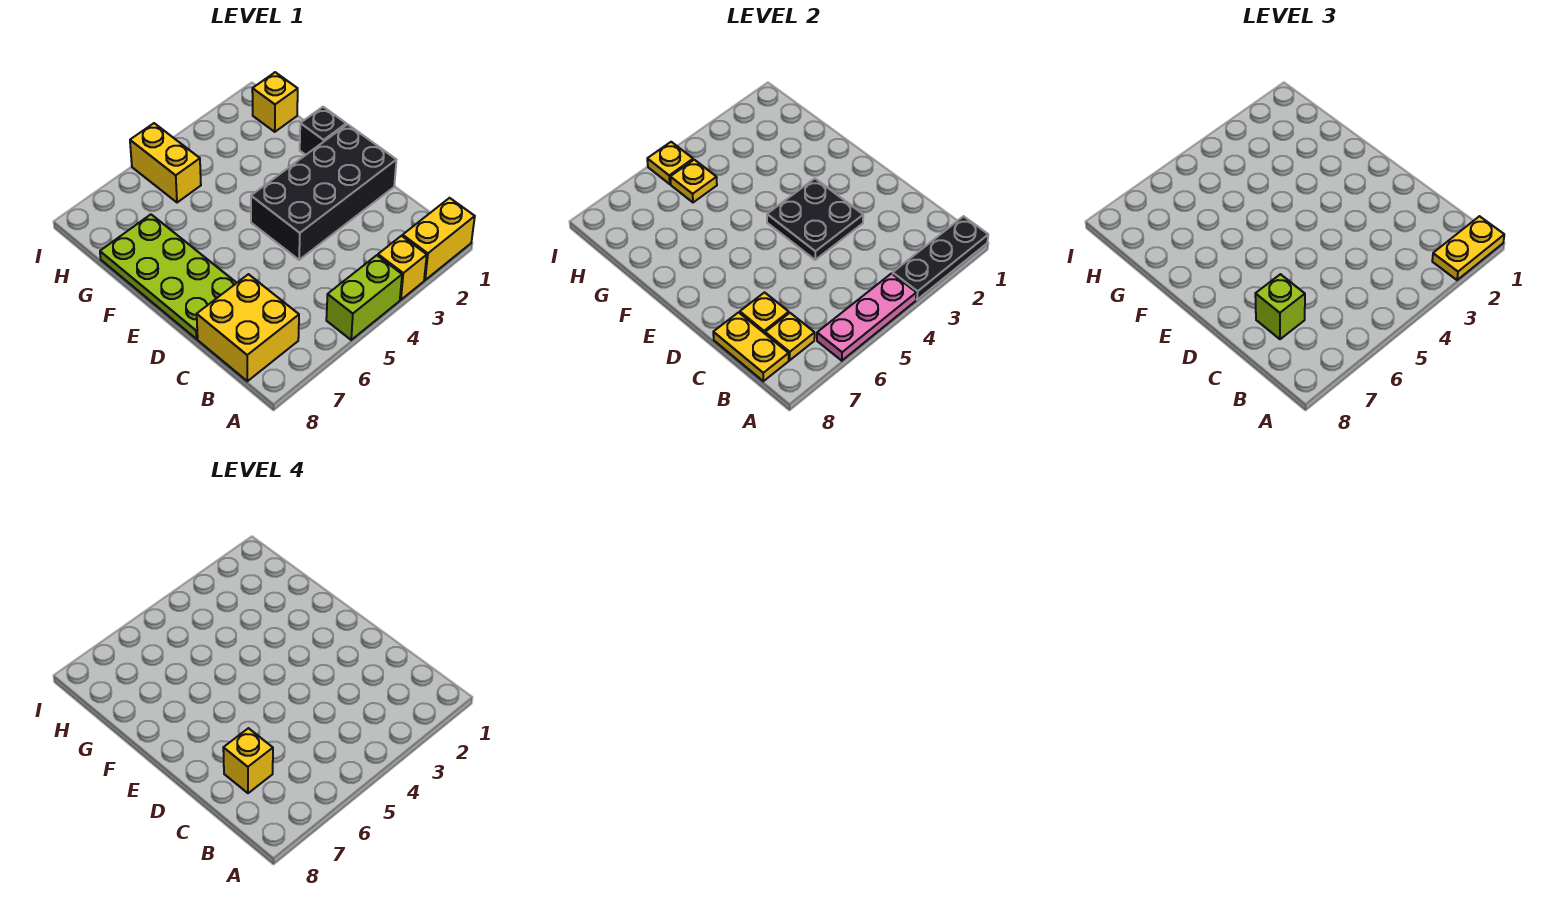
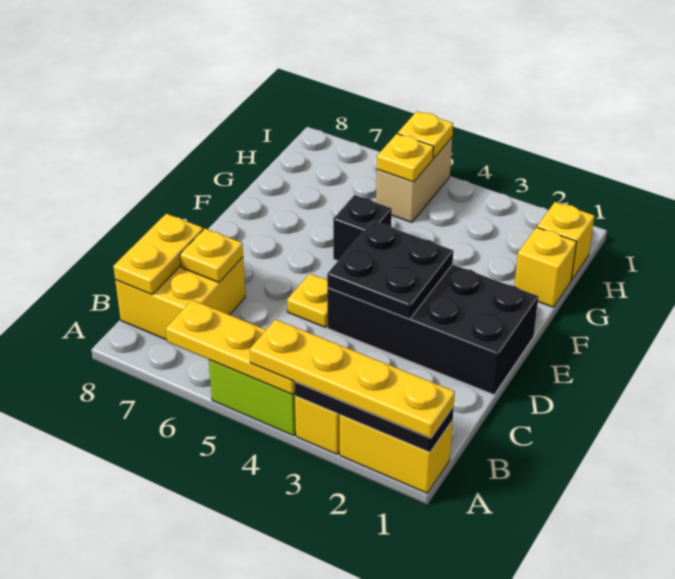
yellow plate A1:A2 level 3 -> yellow plate A1:A4 level 3
pink plate A4:A6 level 2 -> yellow plate A4:A6 level 2
yellow plate B7 level 2 -> yellow plate D5 level 1
lime brick C7 level 3 -> none
yellow brick C7 level 4 -> yellow brick G1 level 1
lime plate D7:G8 level 1 -> none
black brick F1 level 1 -> black brick F5 level 1
yellow brick H5:I5 level 1 -> tan brick H5:I5 level 1

